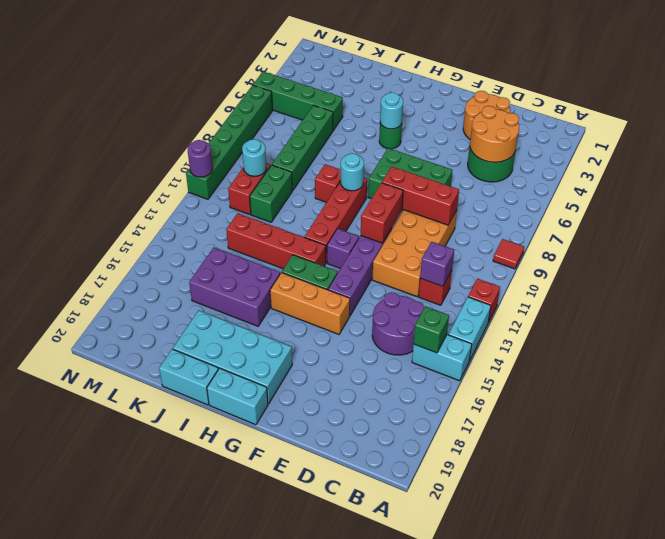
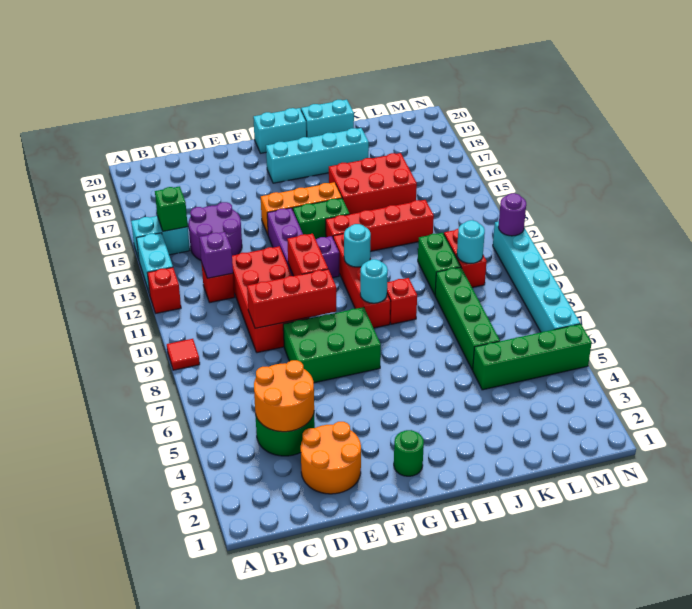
orange brick D9:E12 level 1 -> red brick D9:E12 level 1
cyan brick G18:J19 level 1 -> cyan brick G18:J18 level 1
green round brick H5 level 1 -> green round brick G2 level 1
cyan round brick H5 level 2 -> cyan round brick H11 level 2
purple brick I15:K16 level 1 -> red brick I15:K16 level 1
green brick N6:N11 level 1 -> cyan brick N6:N11 level 1

